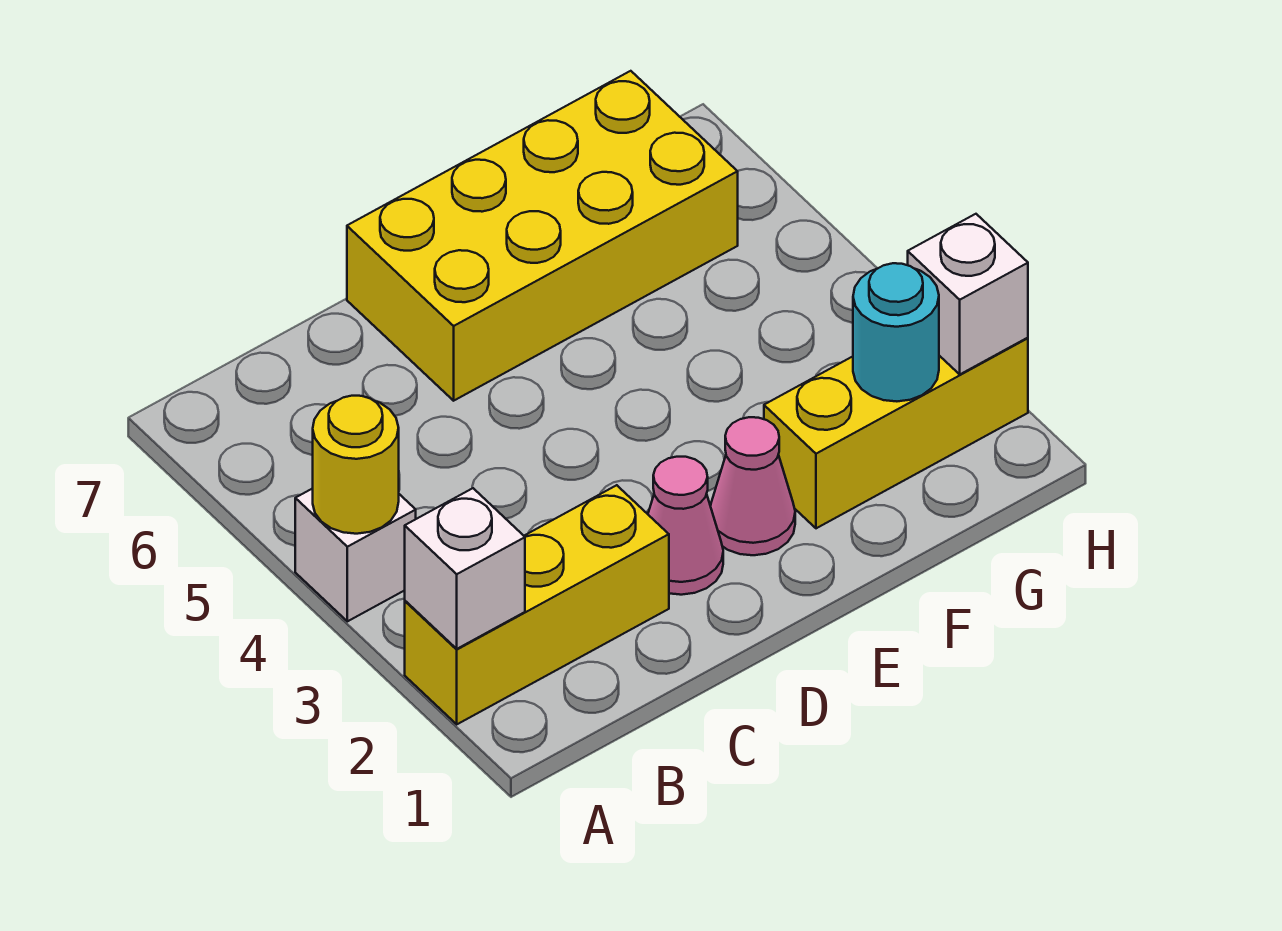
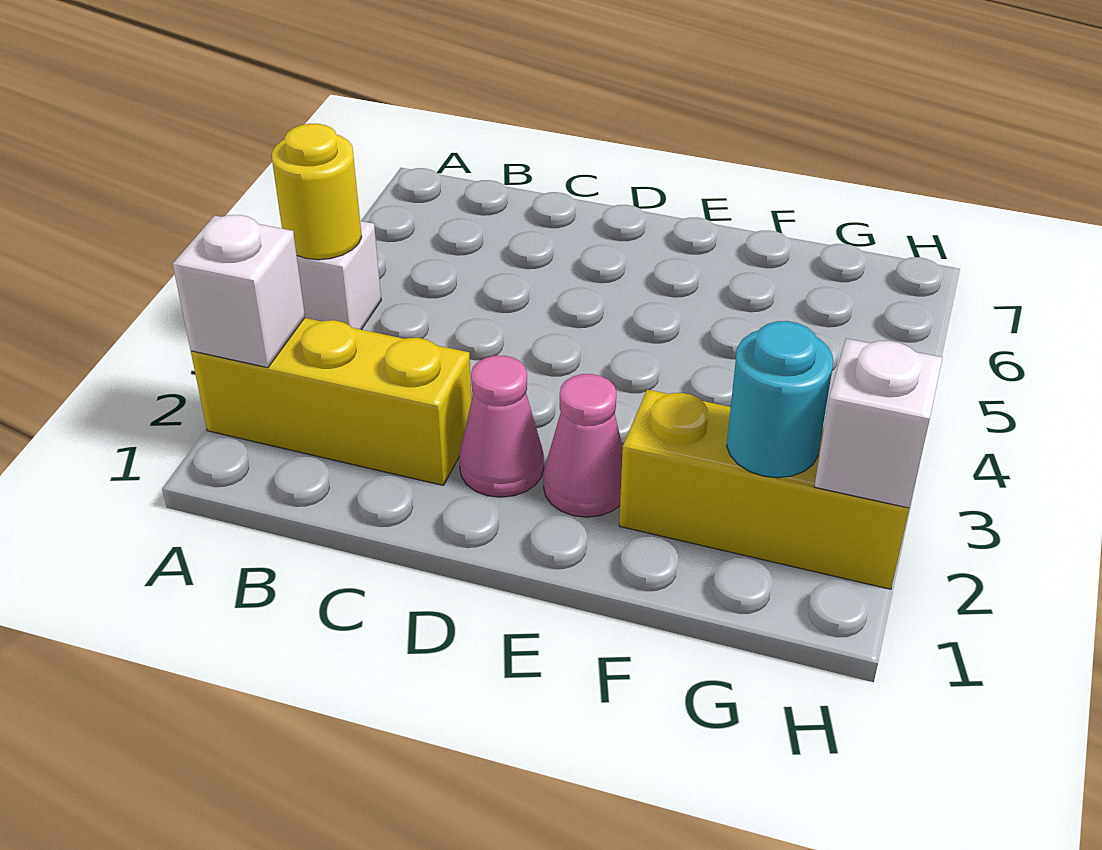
yellow brick D6:G7 level 1 -> none

